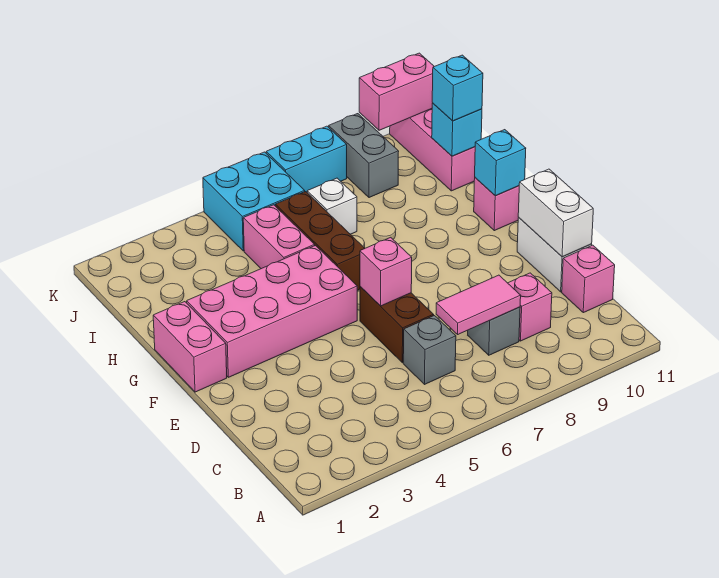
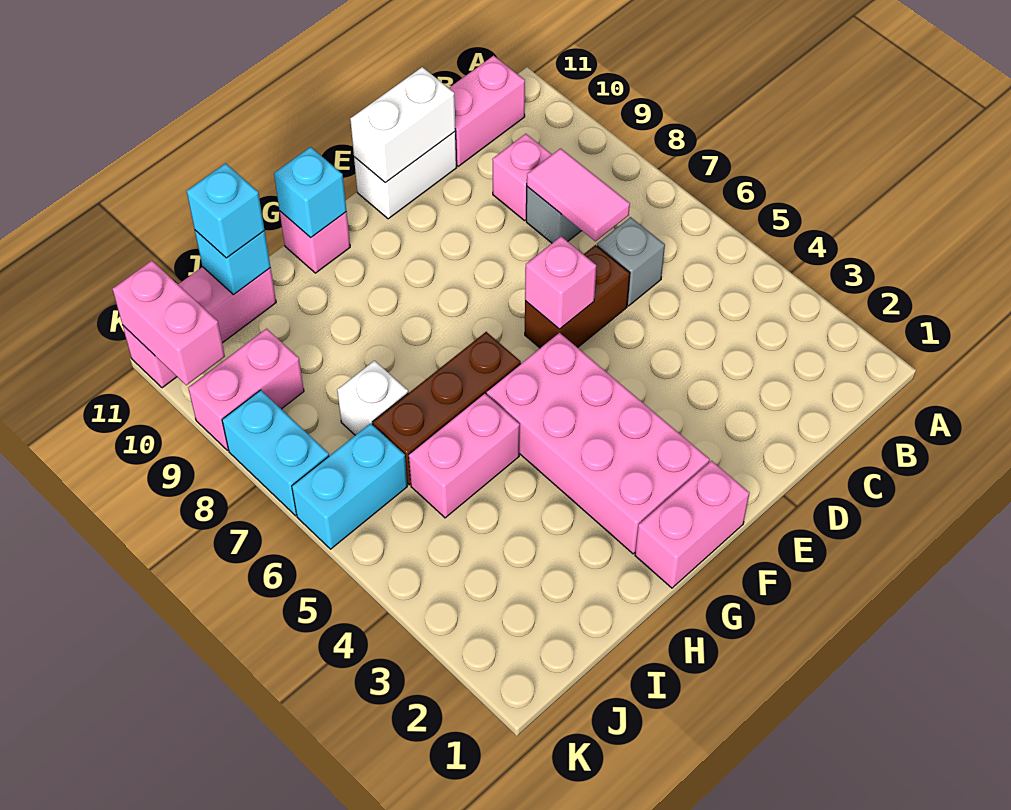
pink brick C11 level 1 -> pink brick B11:C11 level 1
cyan brick J5:K6 level 1 -> cyan brick J6:K6 level 1
grey brick J9:K9 level 1 -> pink brick J9:K9 level 1

